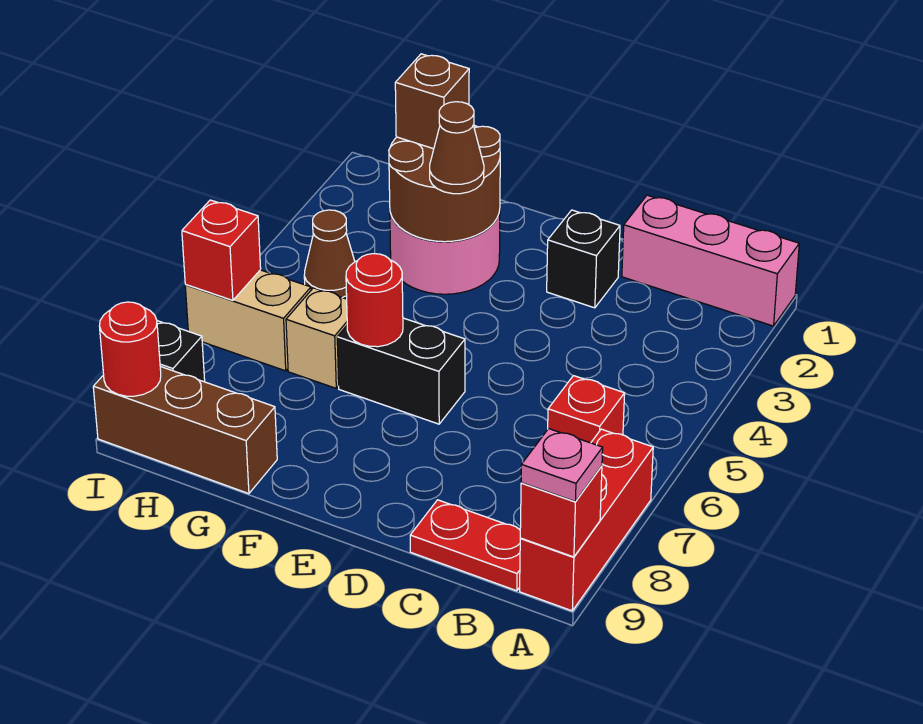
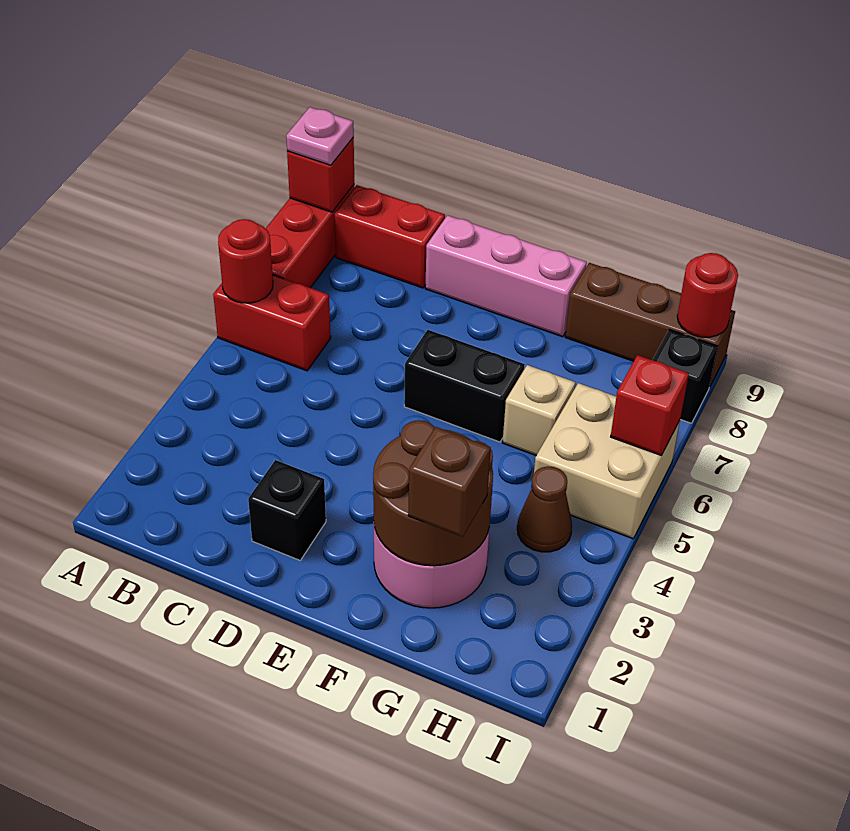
pink brick A1:C1 level 1 -> pink brick D9:F9 level 1
red brick B6 level 1 -> red brick A6:B6 level 1
red plate B9:C9 level 1 -> red brick B9:C9 level 1
brown cone F3 level 3 -> none
red round brick F6 level 2 -> red round brick A6 level 2
tan brick H6:I6 level 1 -> tan brick H5:I6 level 1

